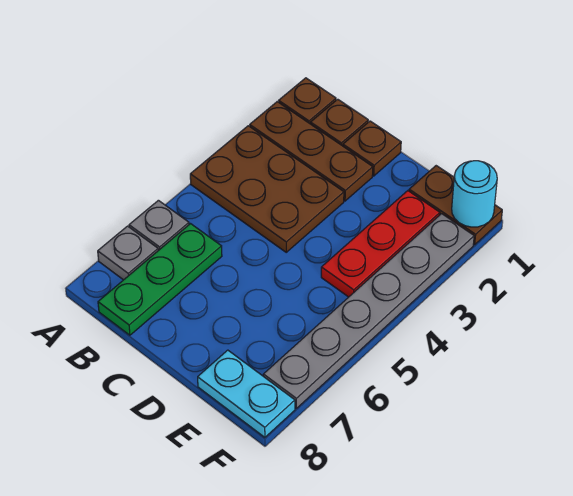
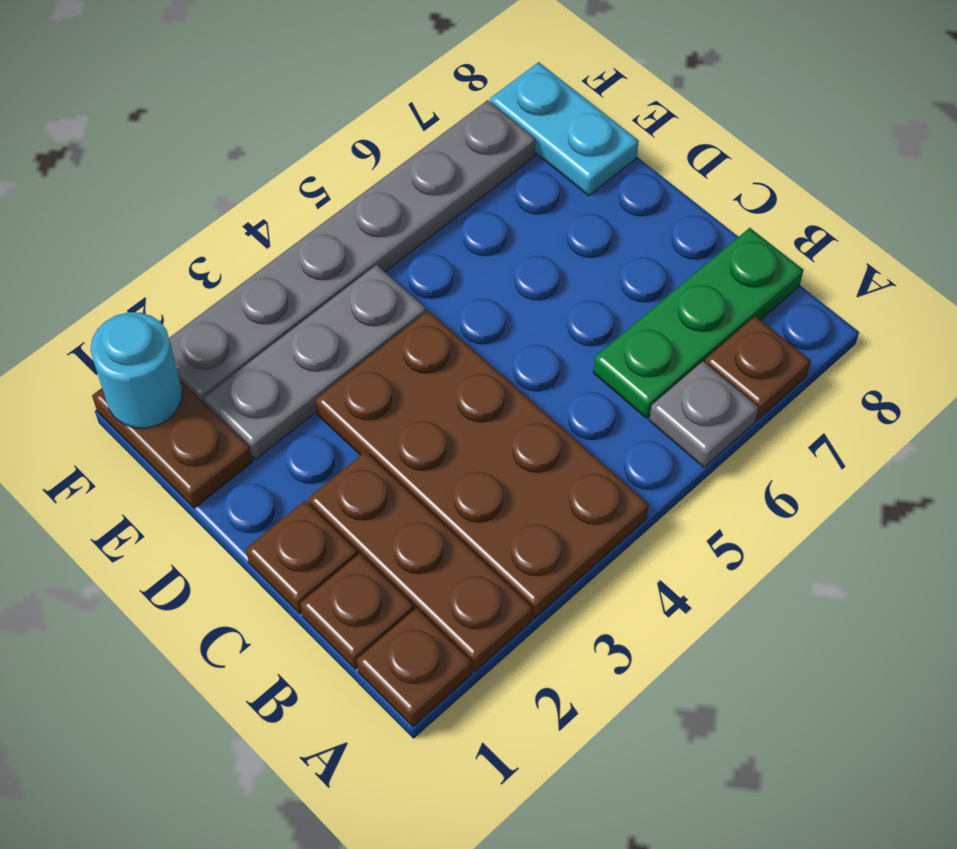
brown plate A3:C4 level 1 -> brown plate A3:D4 level 1
grey plate A7 level 1 -> brown plate A7 level 1
red plate E2:E4 level 1 -> grey plate E2:E4 level 1

